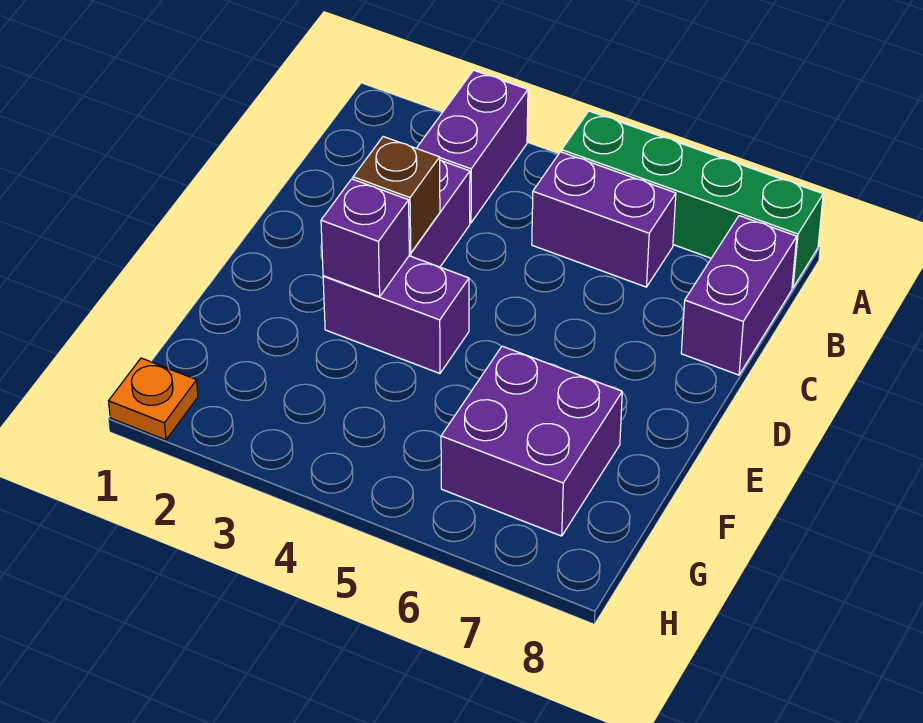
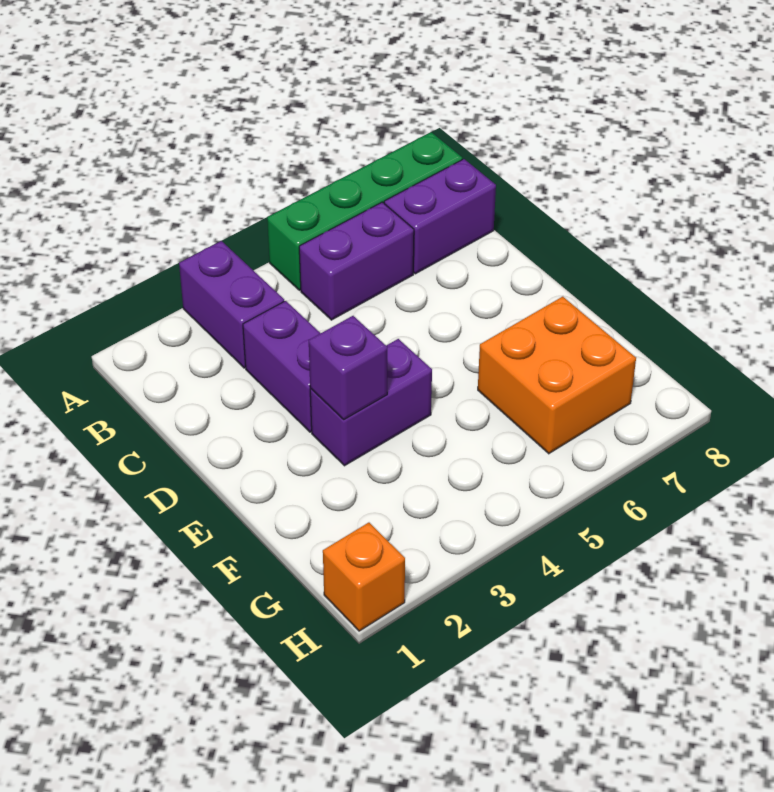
purple brick B8:C8 level 1 -> purple brick B7:B8 level 1
brown brick D3 level 2 -> none
purple brick F6:G7 level 1 -> orange brick F6:G7 level 1
orange plate H1 level 1 -> orange brick H1 level 1

